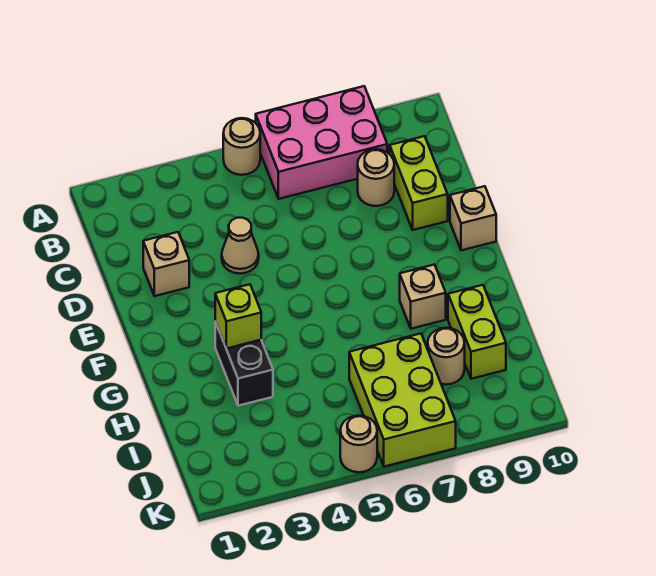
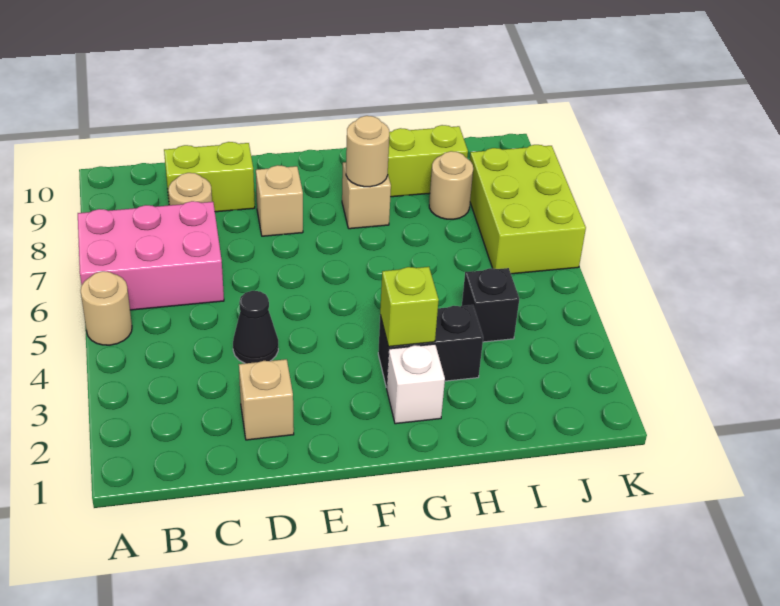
pink brick A6:B8 level 1 -> pink brick A6:C7 level 1
tan cone D4 level 1 -> black cone D4 level 1
tan brick E10 level 1 -> tan brick E8 level 1
none -> white brick G2 level 1
none -> black brick I4 level 1
lime brick I6:K7 level 1 -> lime brick J6:K8 level 1
tan round brick K5 level 1 -> tan round brick G8 level 2

